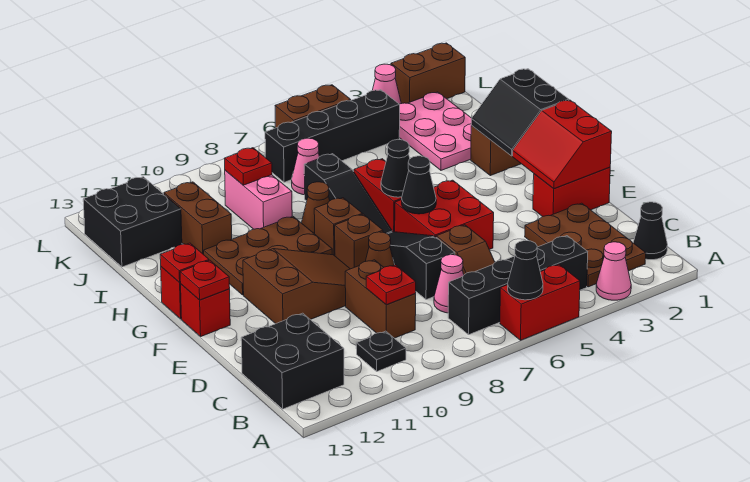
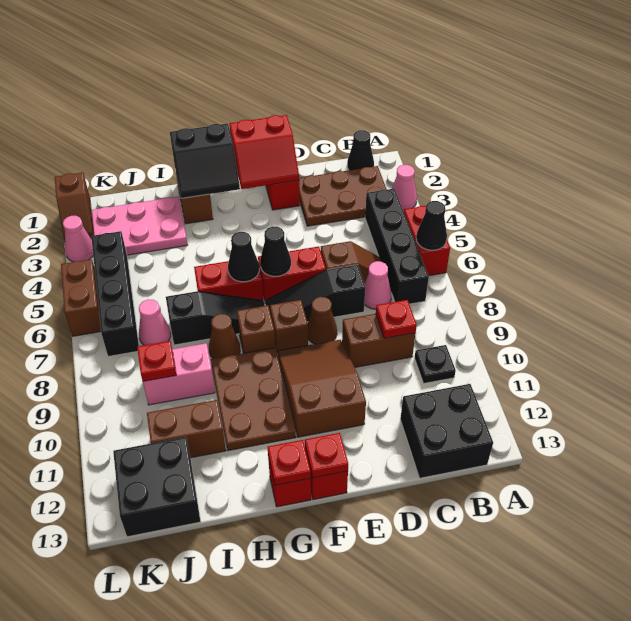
red brick E5:F6 level 1 -> red brick E6:F6 level 1
brown brick L1:L2 level 1 -> brown slope L1:L2 level 1 top 1

